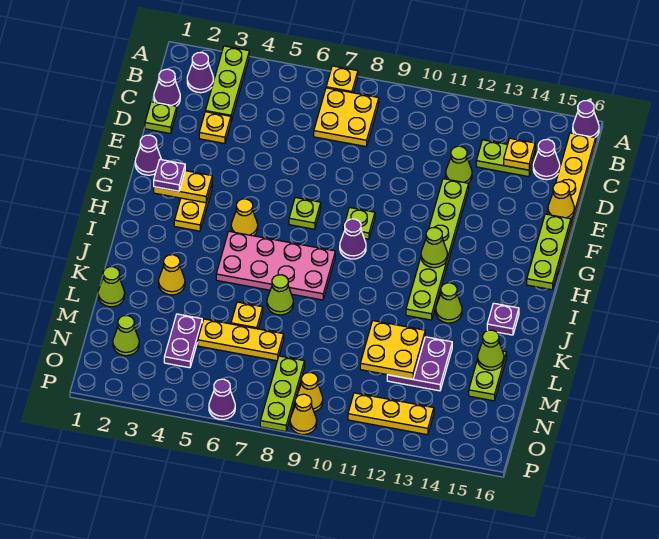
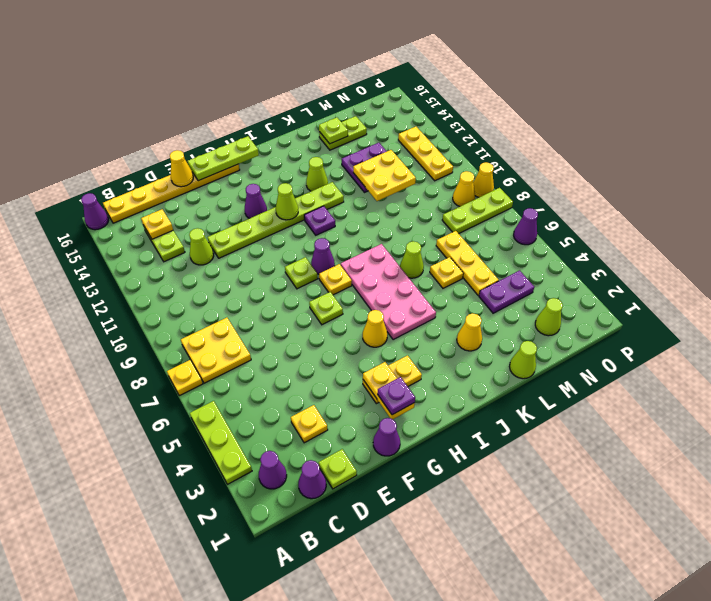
lime plate A3:C3 level 1 -> lime plate A3:A5 level 1
purple cone C15 level 1 -> purple cone G13 level 1
none -> yellow plate H8 level 1
purple plate J15 level 1 -> purple plate I11 level 1
lime cone L15 level 2 -> lime plate L15 level 2

